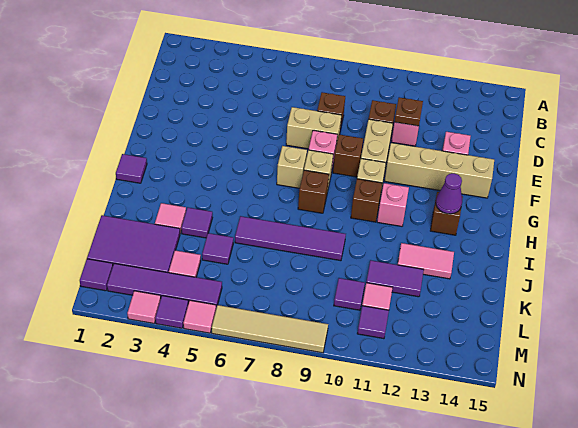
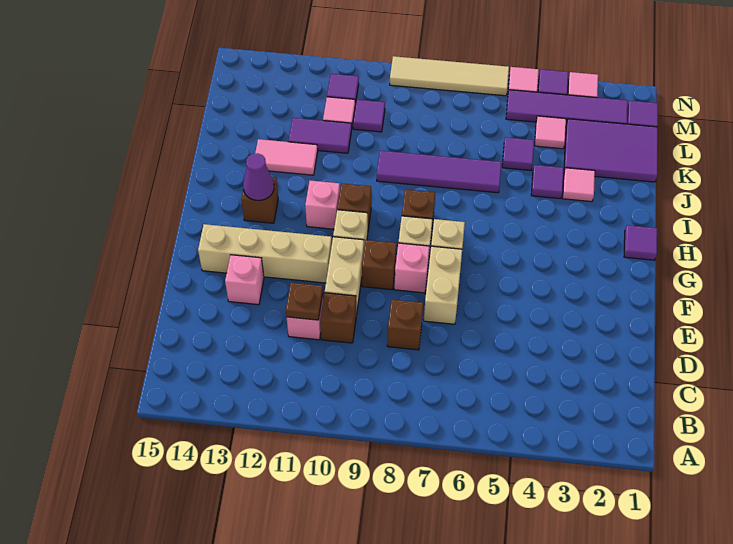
tan brick E7:E8 level 1 -> tan brick E7:F7 level 1

